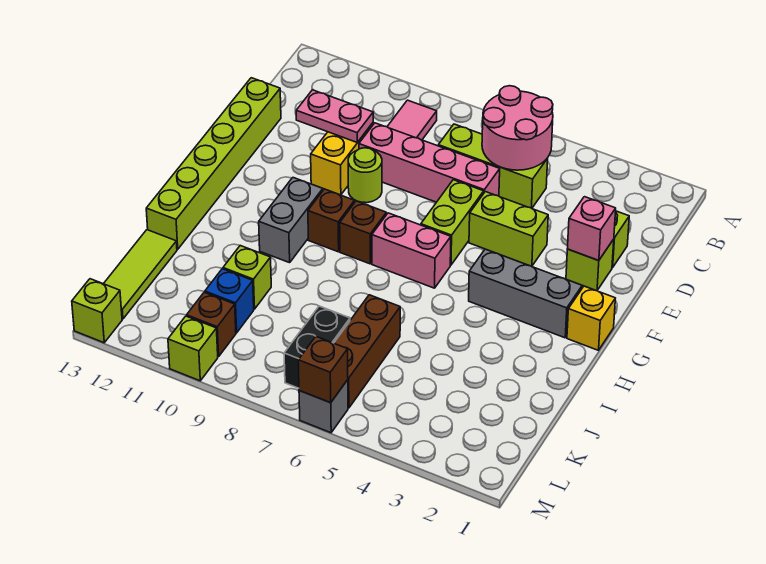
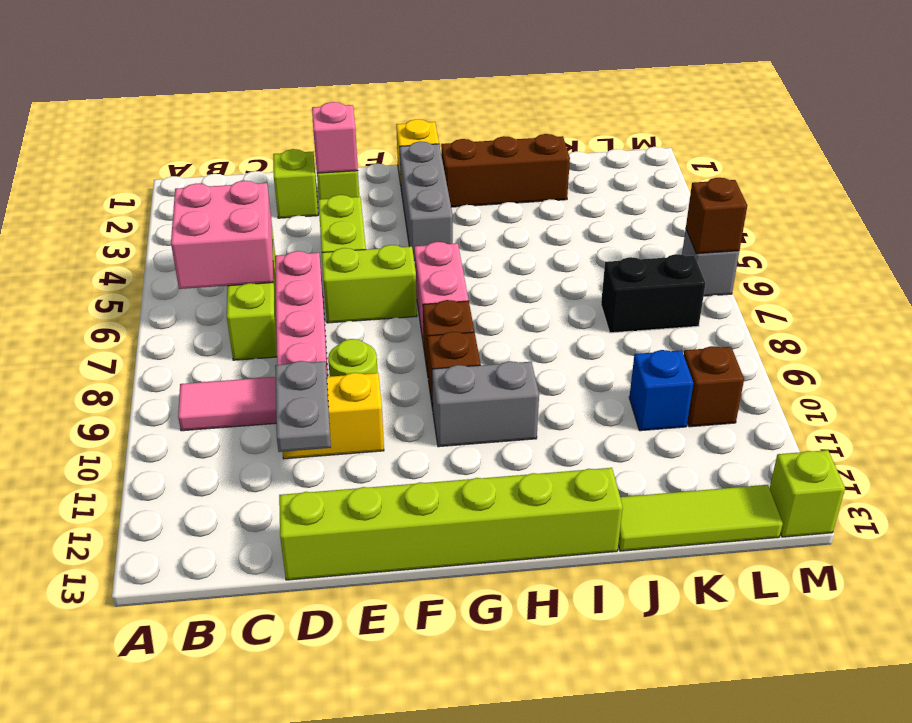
pink round brick B5:C6 level 2 -> pink brick B5:C6 level 2
pink plate D10:D11 level 2 -> grey plate D10:D11 level 2
brown brick J6:L6 level 1 -> brown brick H2:J2 level 1
lime brick J10 level 1 -> none
lime brick M10 level 1 -> none

